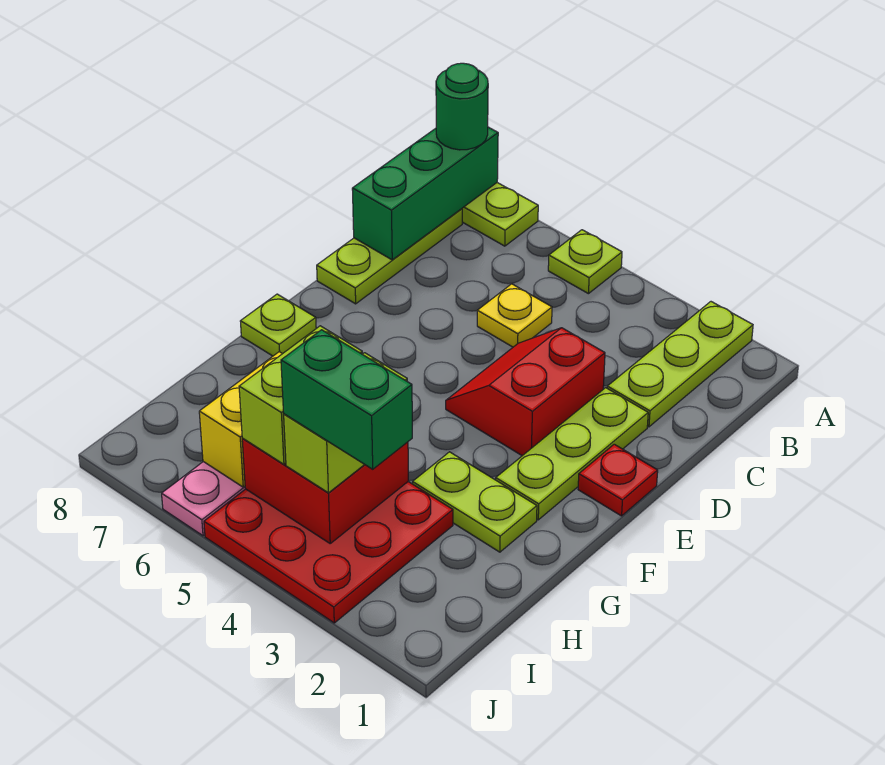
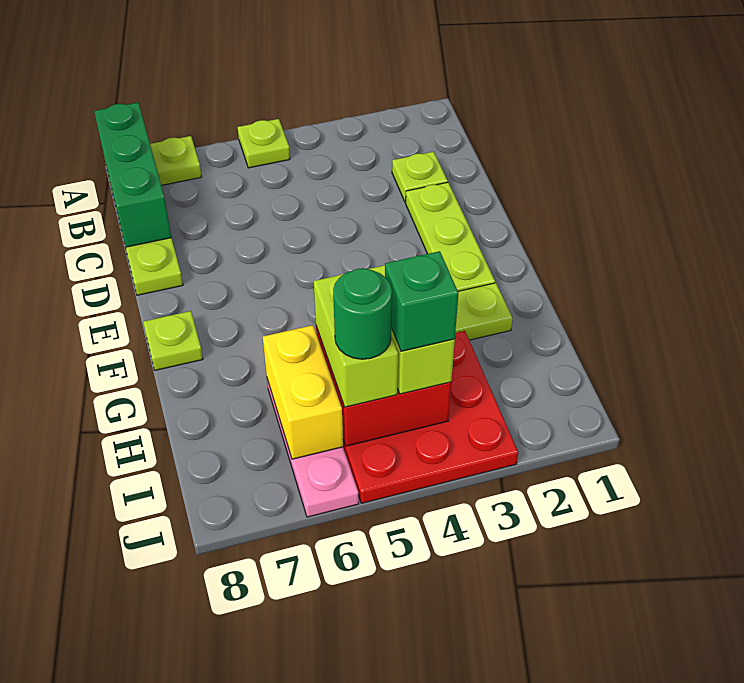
lime plate A2:C2 level 1 -> lime plate C2 level 1
green round brick A8 level 3 -> green round brick I5 level 4
yellow plate C5 level 1 -> none
red slope D3:E4 level 1 top 3 -> none
red plate E1 level 1 -> none
green brick I3:I4 level 4 -> green brick I4 level 4

